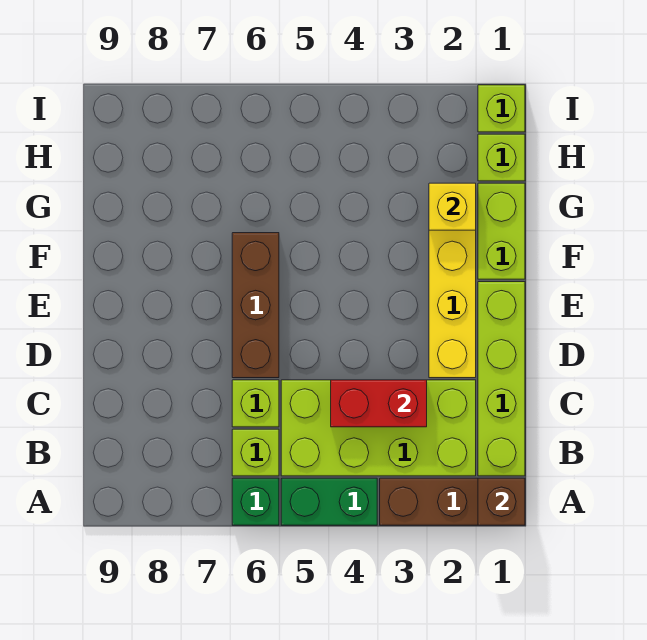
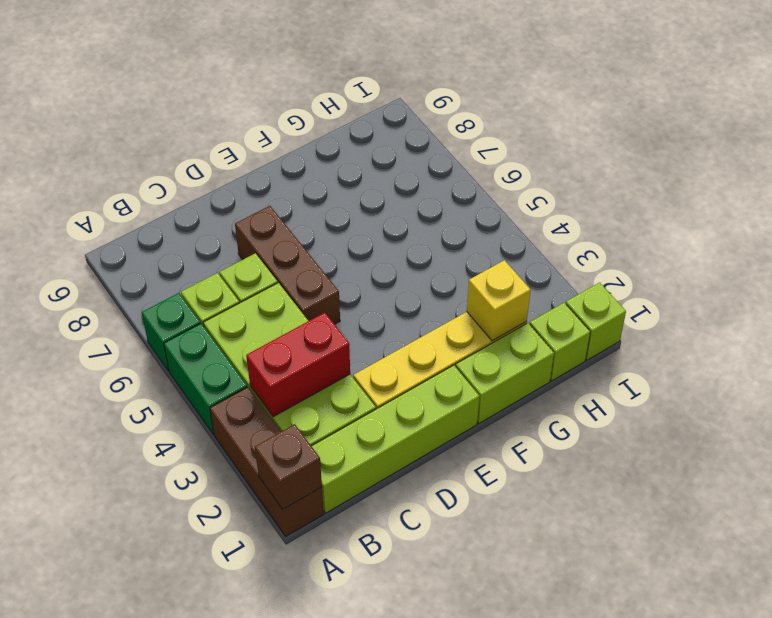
red brick C3:C4 level 2 -> red brick B3:C3 level 2
brown brick D6:F6 level 1 -> brown brick D5:D7 level 1

